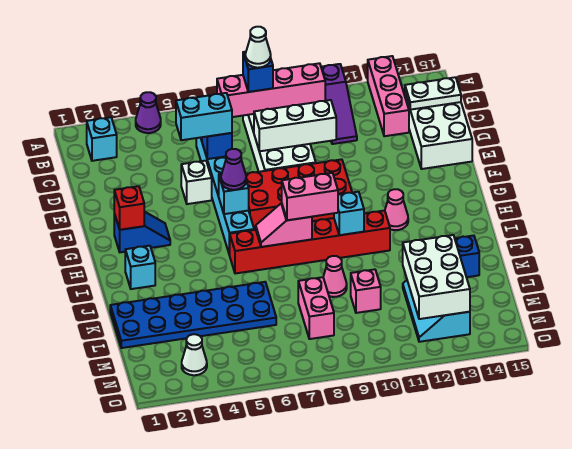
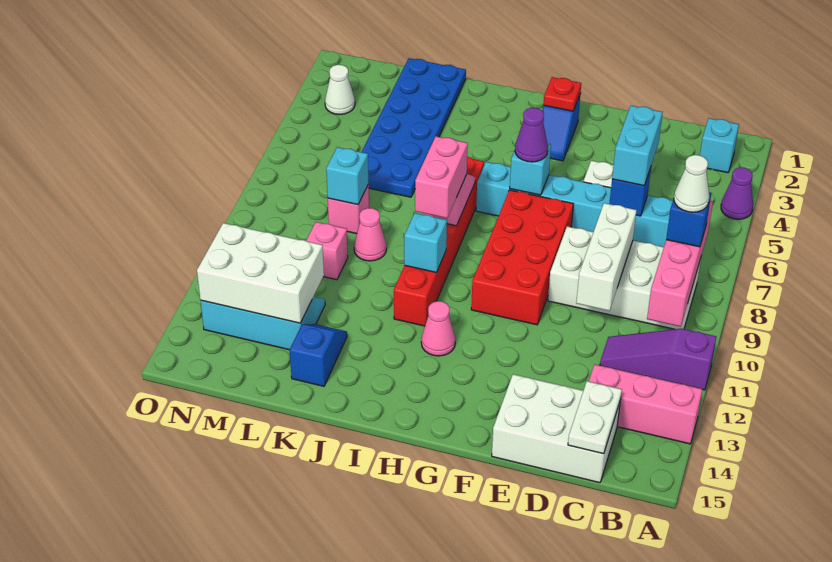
red brick G2 level 2 -> red plate G2 level 2
cyan brick I2 level 1 -> cyan brick L8 level 2
pink brick L8:M8 level 1 -> pink brick L8 level 1

